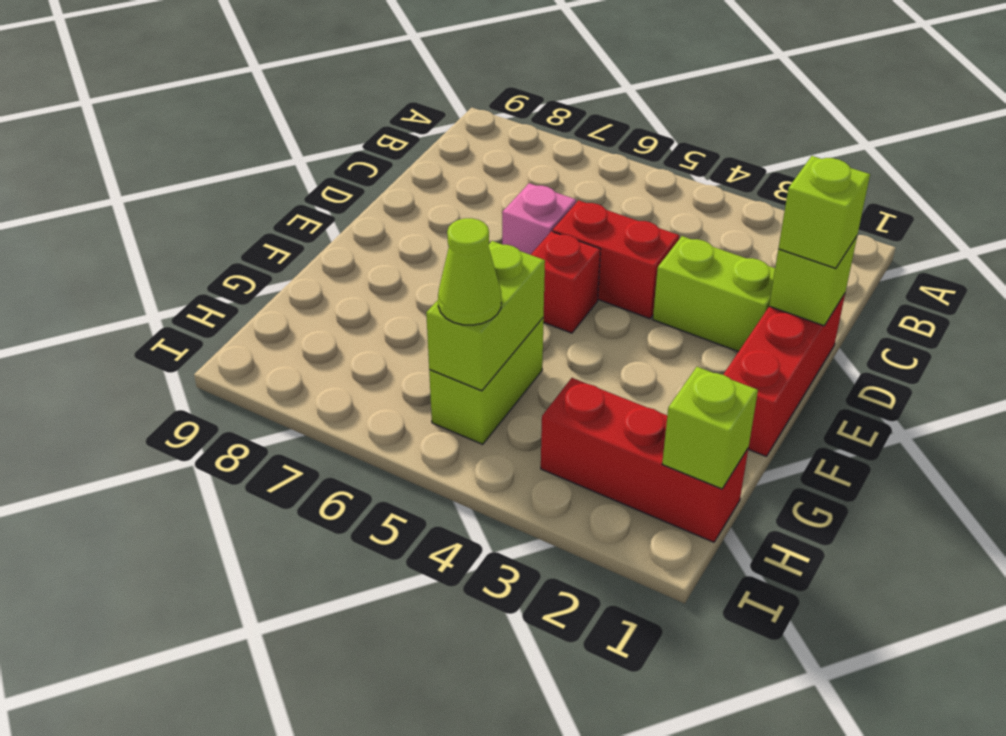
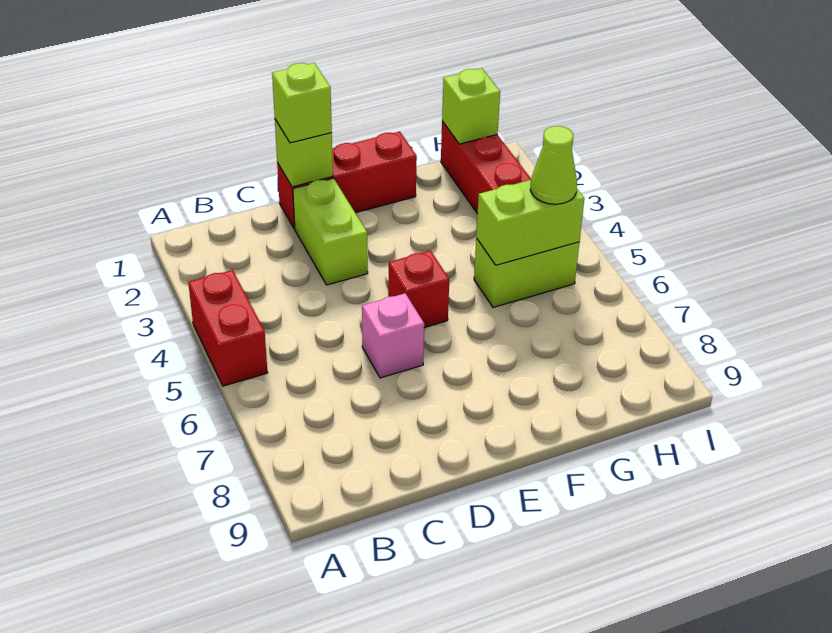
red brick D4:D5 level 1 -> red brick A4:A5 level 1

